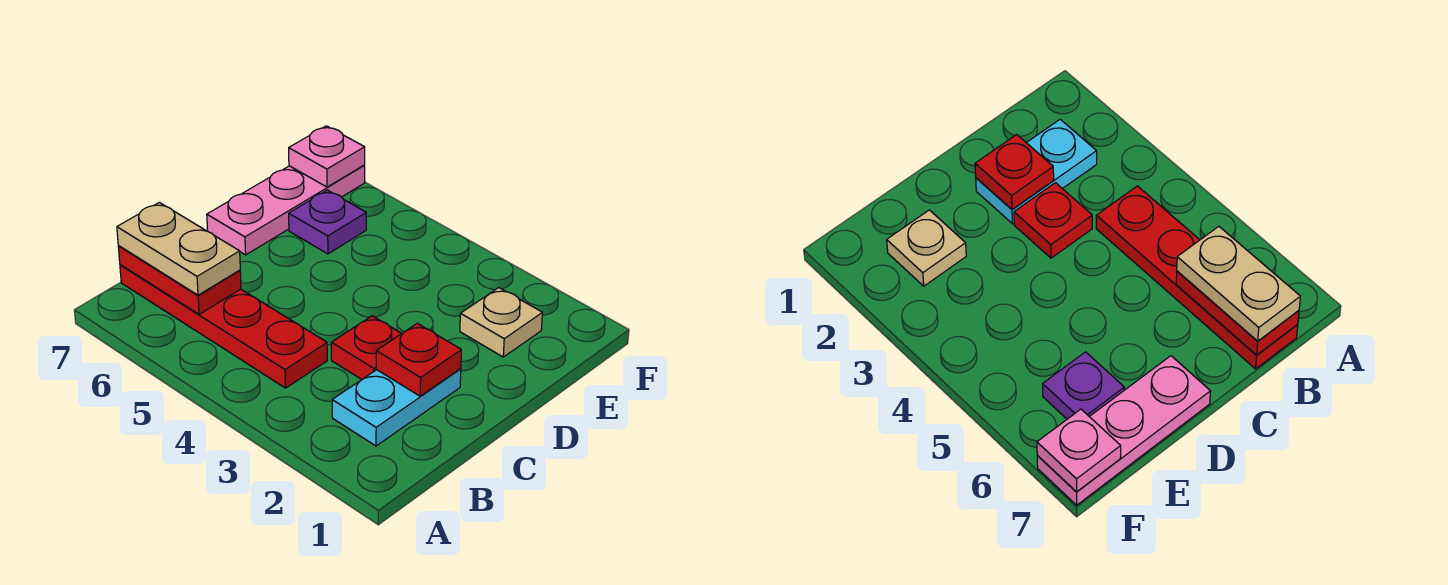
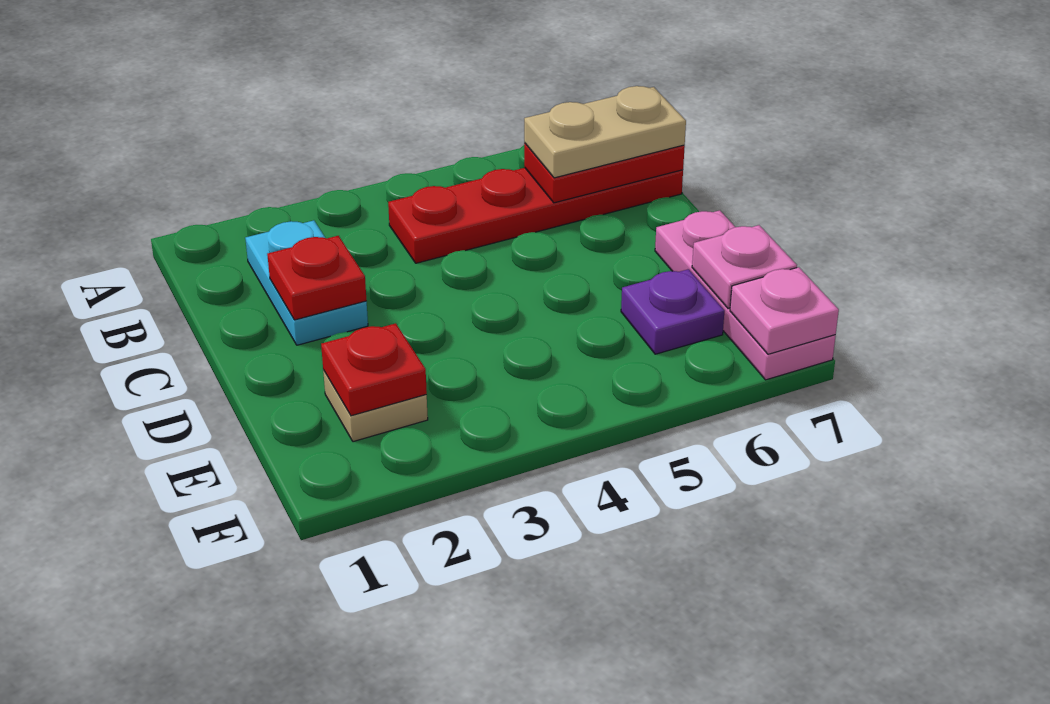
red plate C3 level 1 -> red plate E2 level 2
none -> pink plate E7 level 2

